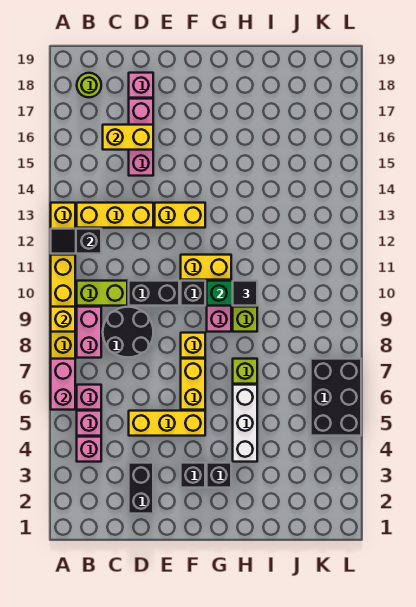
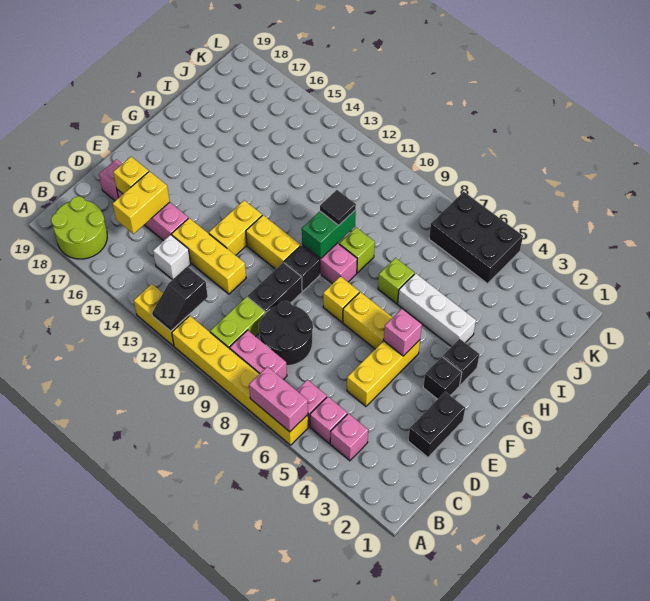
yellow brick A9 level 2 -> yellow brick D17 level 2
yellow brick B13:D13 level 1 -> yellow brick D12:D14 level 1
lime round brick B18 level 1 -> lime round brick A17:B18 level 1
none -> white brick C14 level 1
black brick D2:D3 level 1 -> black brick D2:E2 level 1
none -> pink brick F5 level 2
yellow brick F11:G11 level 1 -> yellow brick F11:F12 level 1

